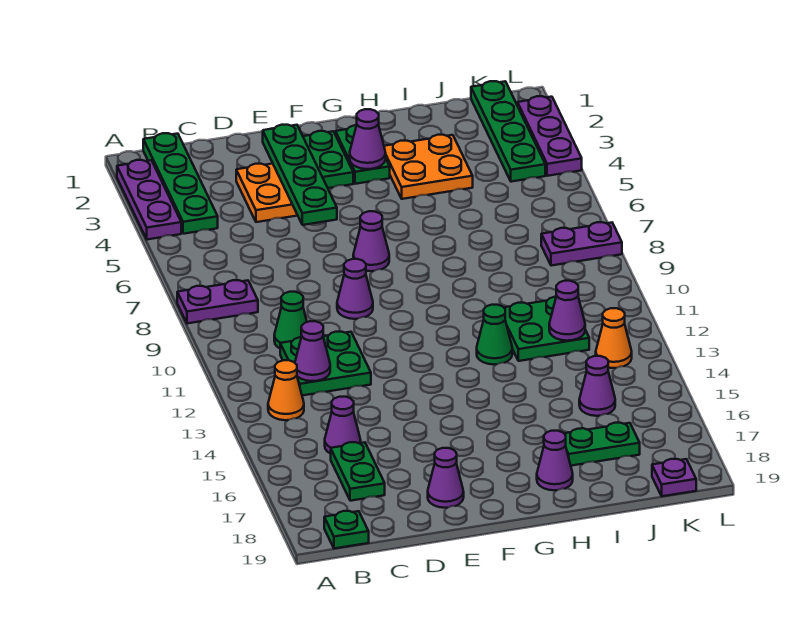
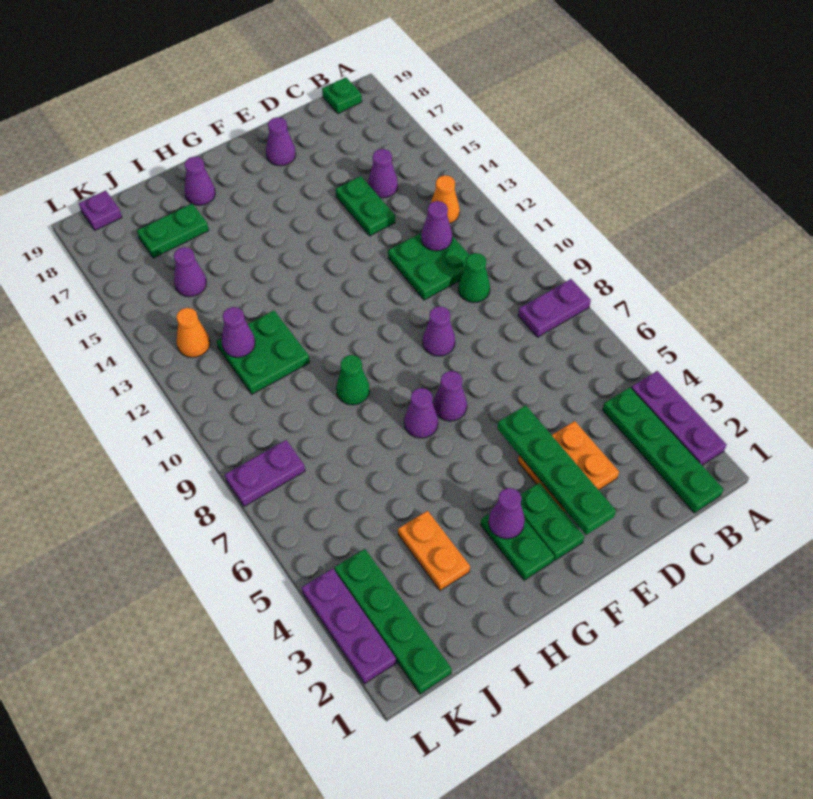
green plate C16:C17 level 1 -> green plate D14:D15 level 1
none -> purple cone G7 level 1
orange plate H3:I4 level 1 -> orange plate I3:I4 level 1
green cone H12 level 1 -> green cone H9 level 1

